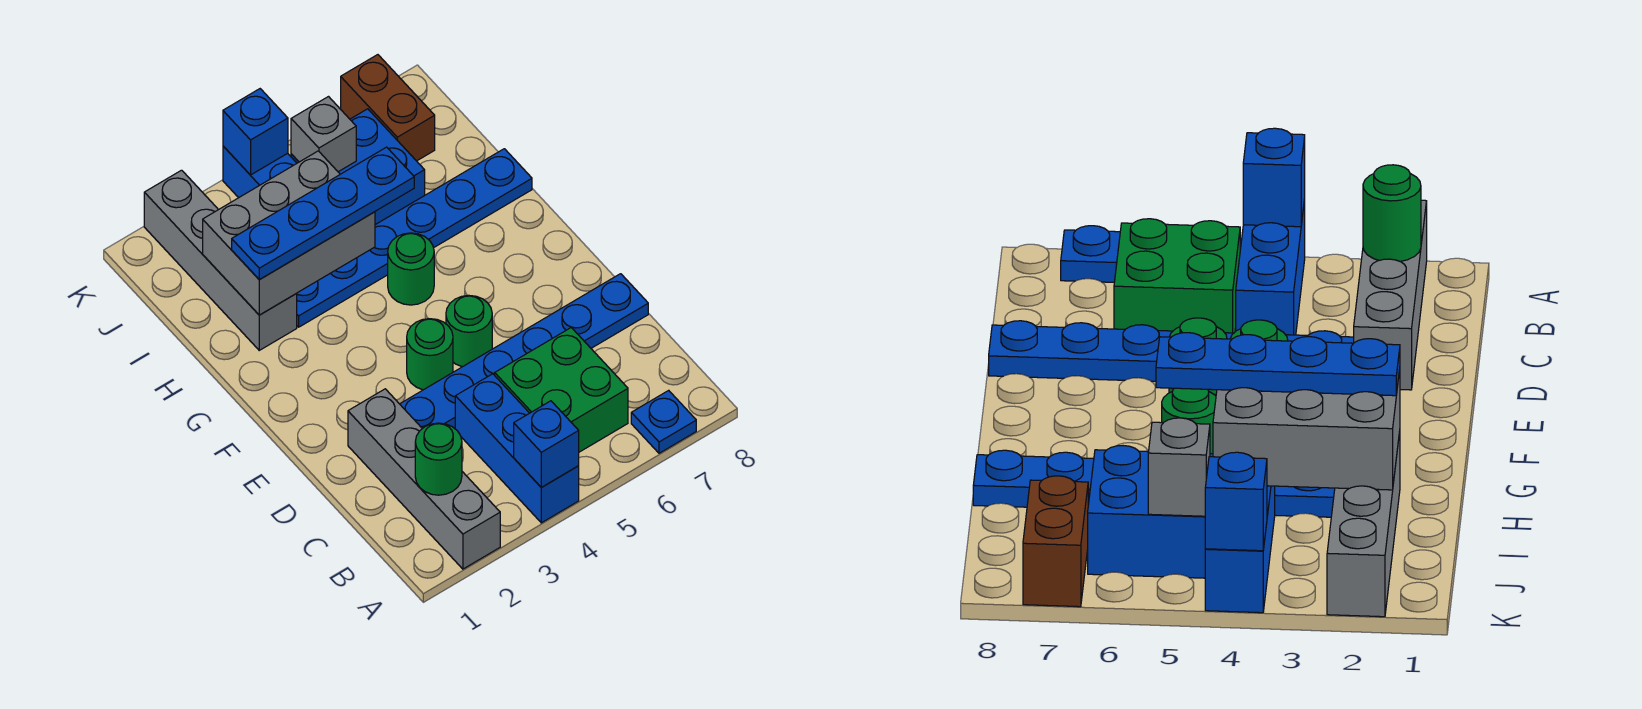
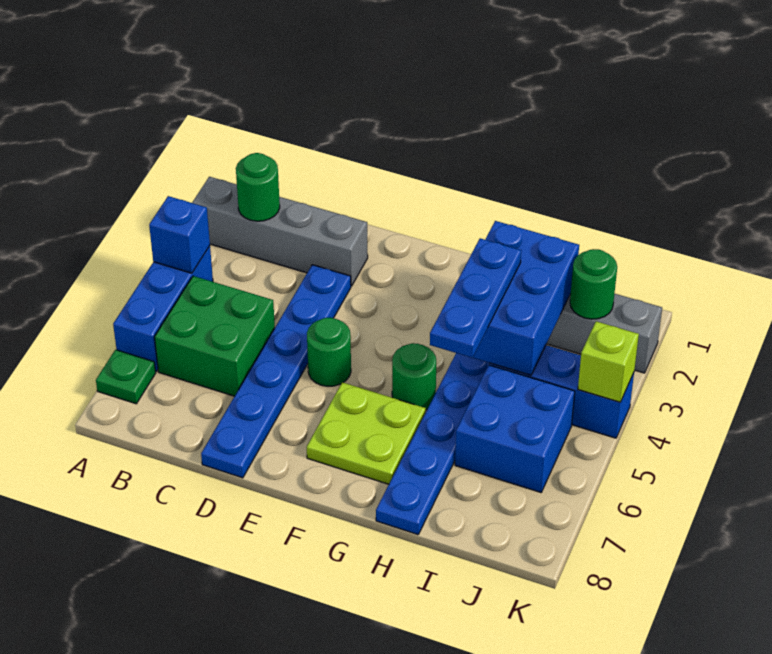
blue brick A4:C4 level 1 -> blue brick A4:A6 level 1
blue plate A7 level 1 -> green plate A7 level 1
green round brick E4 level 1 -> green round brick J2 level 2
none -> lime plate F6:G7 level 1
grey brick H2:I4 level 2 -> blue brick H2:I4 level 2
blue plate H2:H5 level 3 -> blue plate H3:H5 level 3
grey brick J5 level 2 -> none
brown brick J7:K7 level 1 -> none
blue brick K4 level 2 -> lime brick K4 level 2

